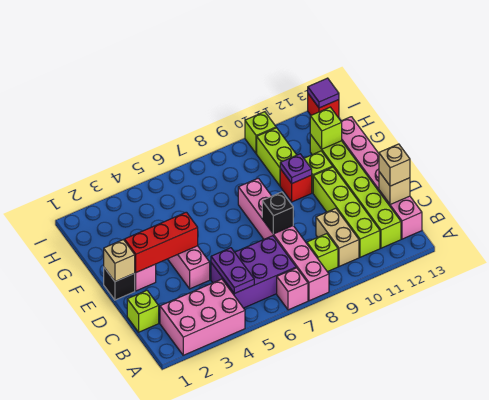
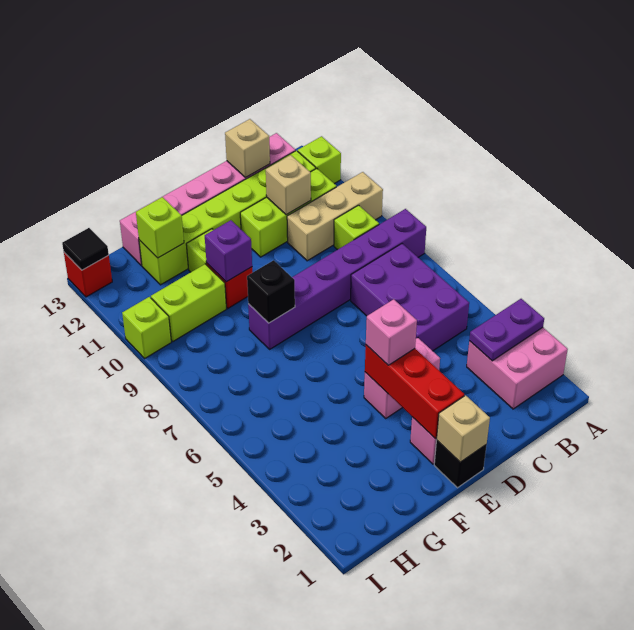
pink brick A2:B4 level 1 -> pink brick A2:B3 level 1
pink brick A7 level 1 -> pink brick E4 level 3
pink brick A8:F8 level 1 -> purple brick A8:F8 level 1
purple plate B5:C5 level 2 -> purple plate A3:B3 level 2
tan brick B10:C10 level 1 -> tan brick A10:C10 level 1
lime brick B11:E11 level 1 -> lime brick B11:D11 level 1
lime brick C1 level 1 -> lime brick A12 level 1
tan brick C13 level 3 -> tan brick C11 level 2
black brick D8 level 2 -> black brick F8 level 2
purple plate F10 level 2 -> purple brick F10 level 2
purple tile I13 level 2 -> black tile I13 level 2

